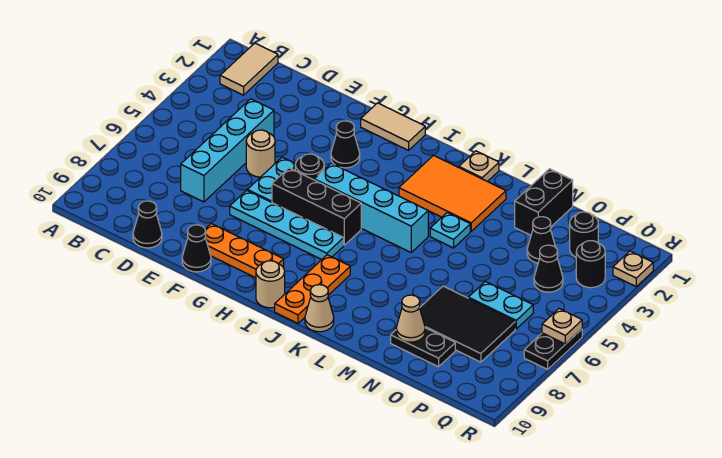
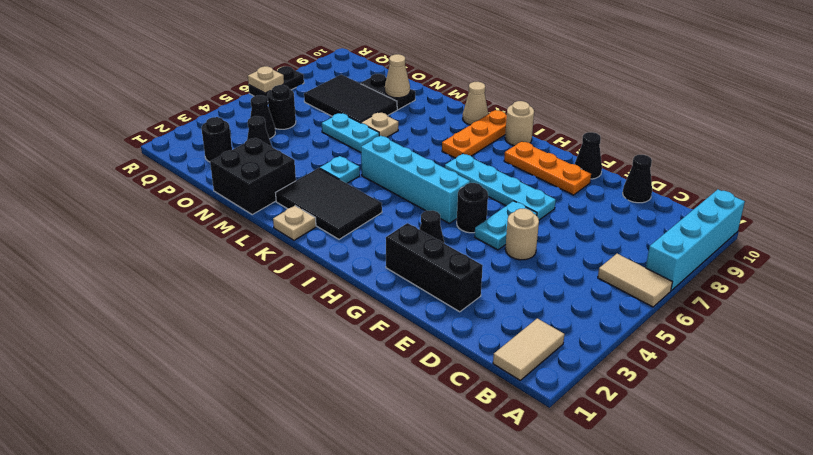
cyan brick D4:D7 level 1 -> cyan brick A7:A10 level 1
tan tile G1:H1 level 1 -> tan tile A6:B6 level 1
black brick G6:I6 level 1 -> black brick E2:G2 level 1
orange tile J2:L3 level 1 -> black tile J2:L3 level 1
black brick N1:N2 level 1 -> black brick M1:N2 level 1
cyan plate O6:P6 level 1 -> cyan plate M6:N6 level 1
black round brick Q3 level 1 -> black round brick P5 level 1
tan plate R2 level 1 -> tan plate M7 level 1

